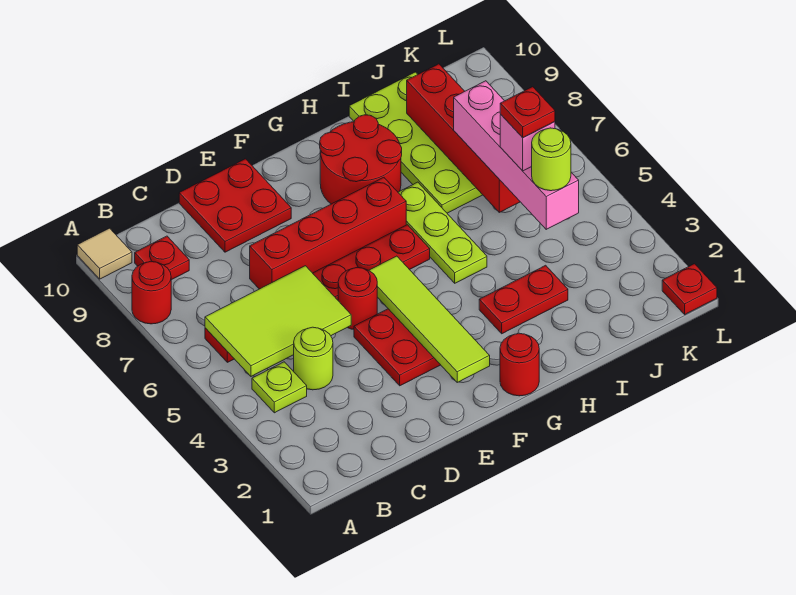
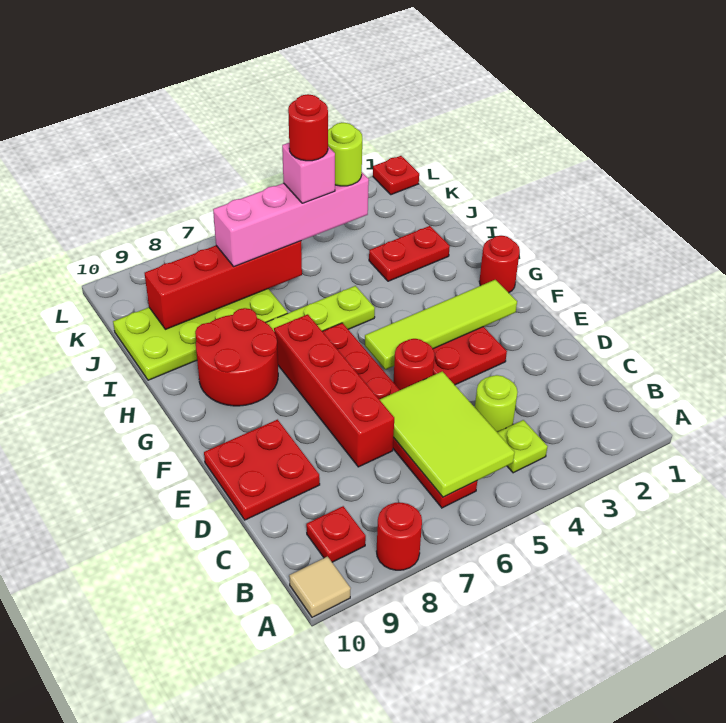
red plate H3:I3 level 1 -> red plate I2:I3 level 1
red plate J5 level 5 -> red round brick J5 level 5

